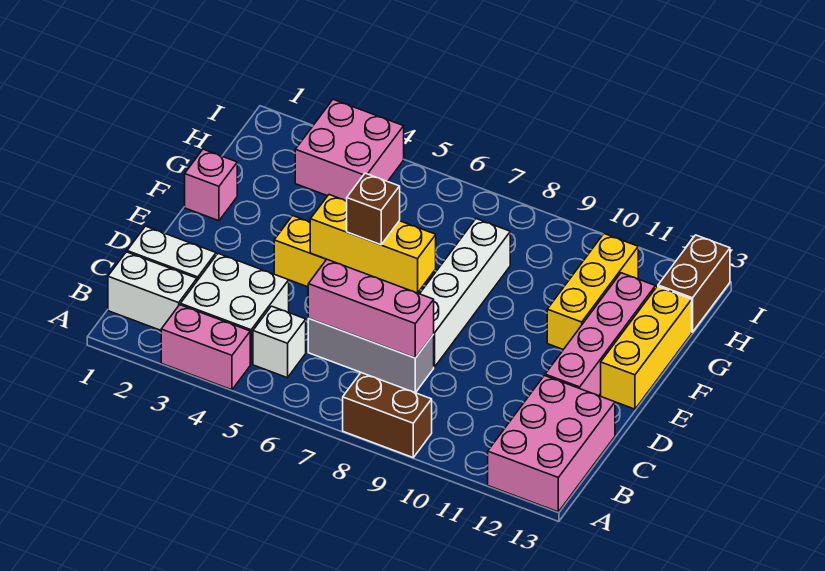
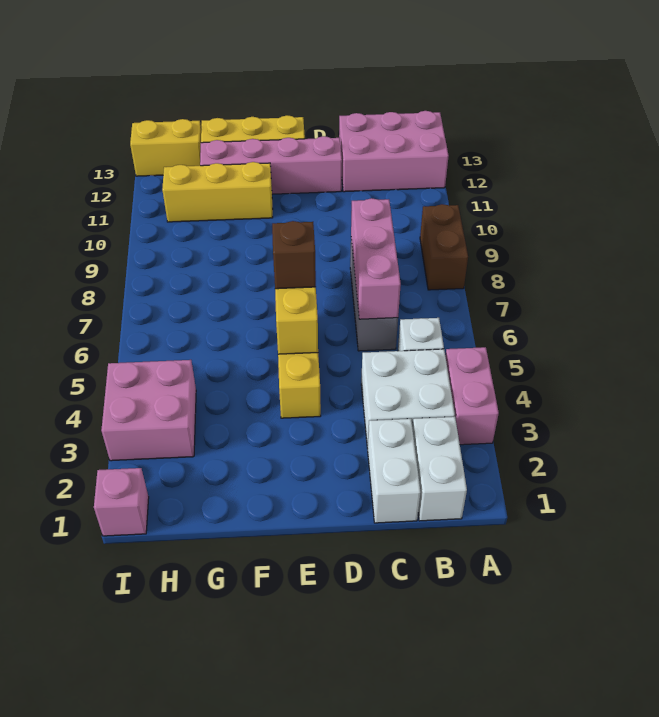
white brick D8:G8 level 1 -> none
pink brick F1 level 1 -> pink brick I1 level 1
brown brick H13:I13 level 1 -> yellow brick H13:I13 level 1

